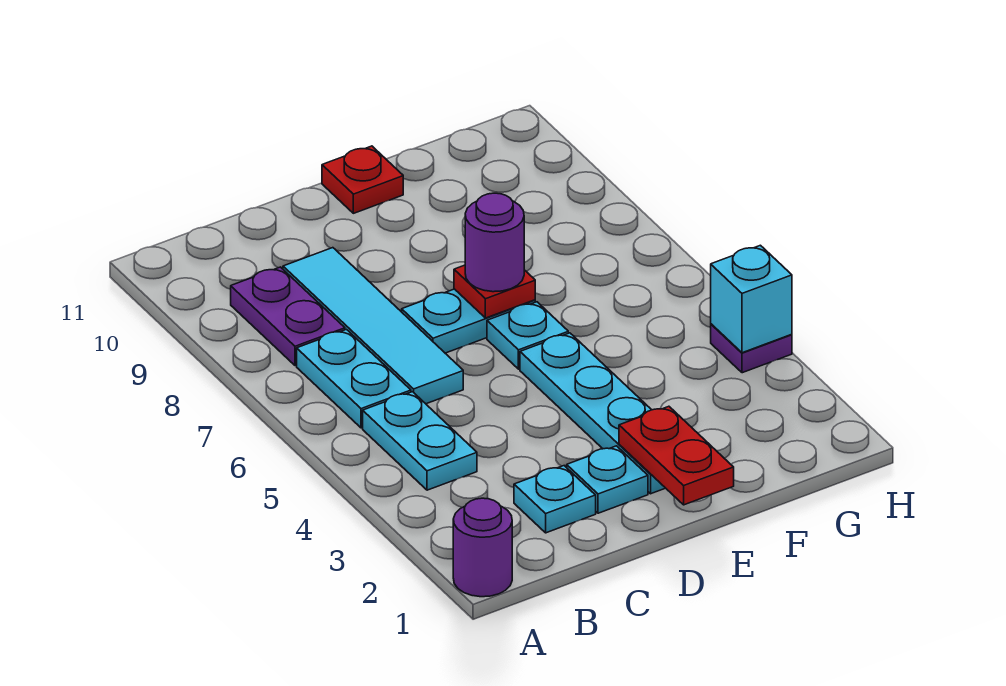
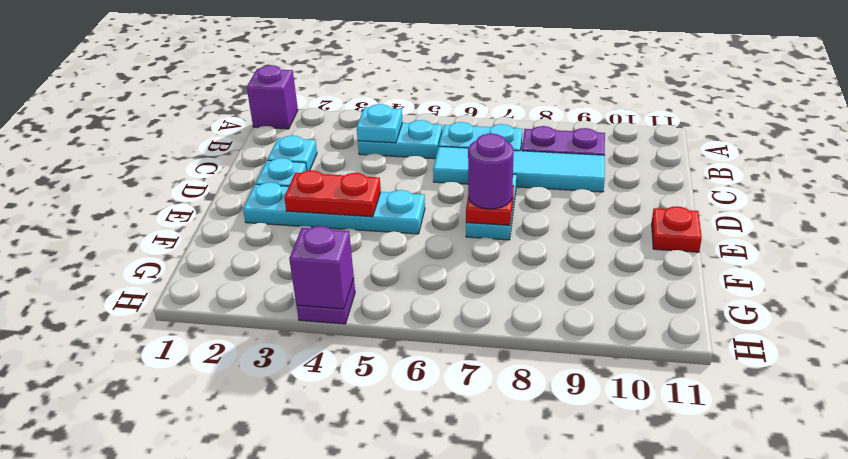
purple round brick A1 level 1 -> purple brick A1 level 1
red plate E1:E2 level 2 -> red plate E3:E4 level 2
cyan plate E6 level 1 -> cyan plate B4 level 2
cyan brick H4 level 2 -> purple brick H4 level 2

